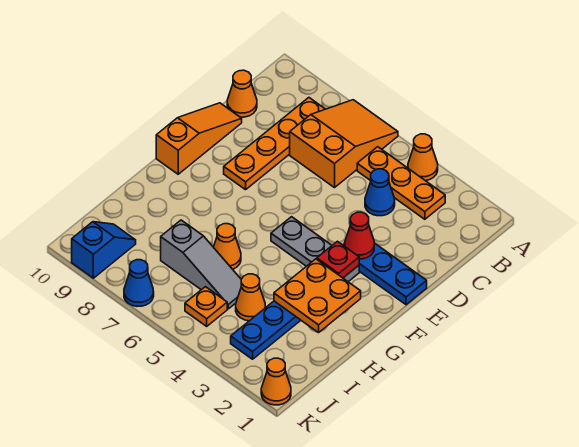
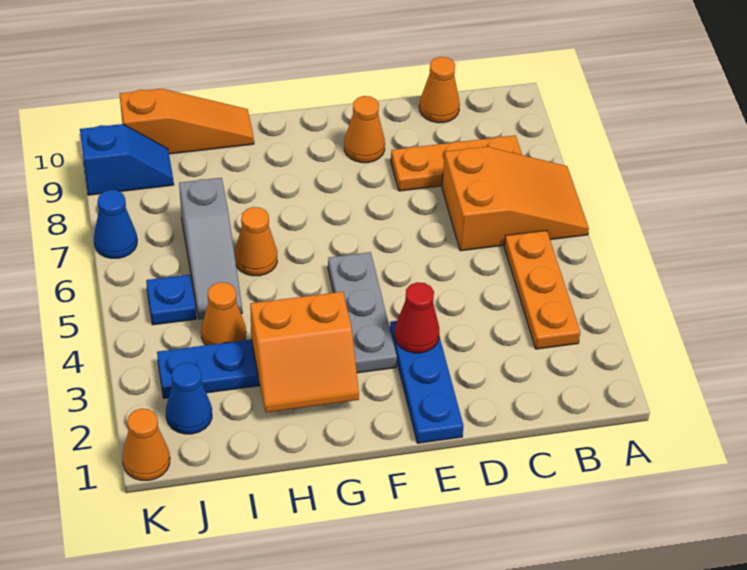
orange cone A4 level 1 -> orange cone E9 level 1
orange plate B8:E8 level 1 -> orange plate B8:D8 level 1
blue cone C4 level 1 -> blue cone J2 level 1
orange slope D10:F10 level 1 top F -> orange slope H10:J10 level 1 top J
red plate F3 level 2 -> none
orange plate G2:H3 level 2 -> orange slope G2:H3 level 2 top 3
orange plate J5 level 1 -> blue plate J5 level 1

